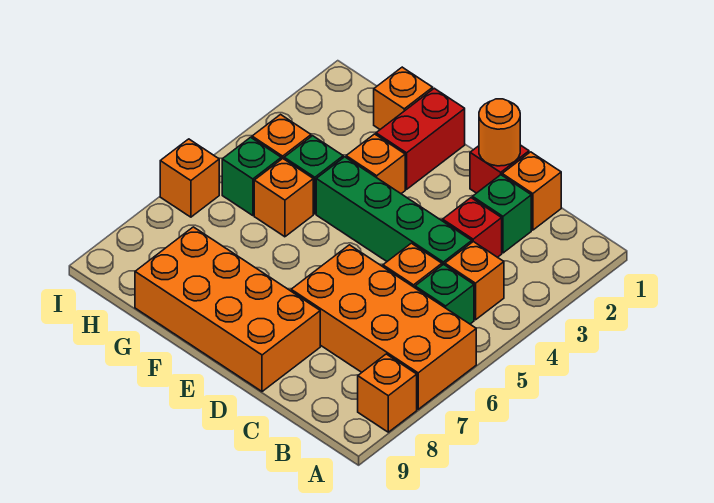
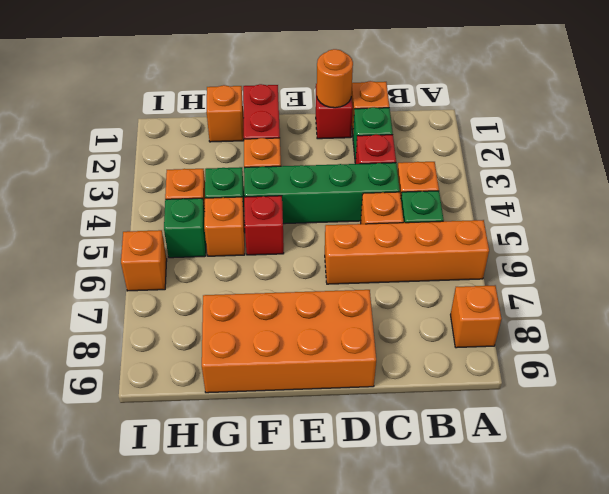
orange brick A6:D7 level 1 -> orange brick A6:D6 level 1
none -> red brick F5 level 1

